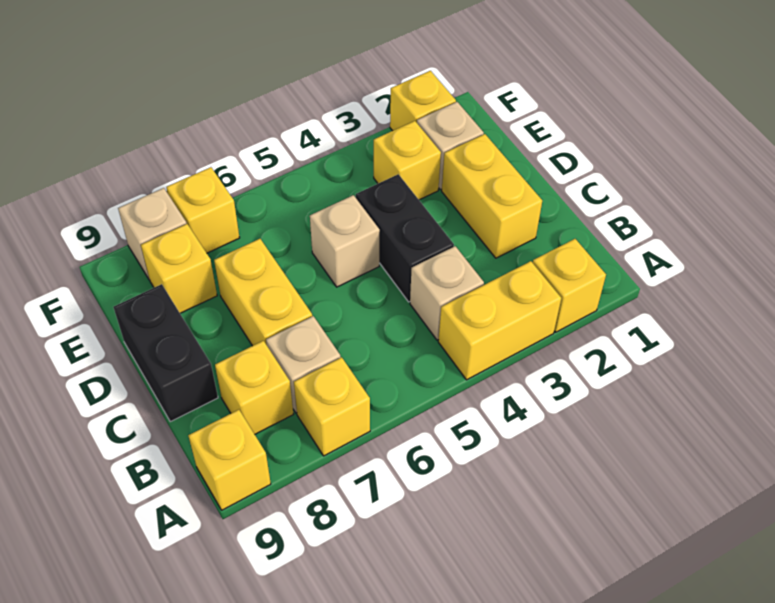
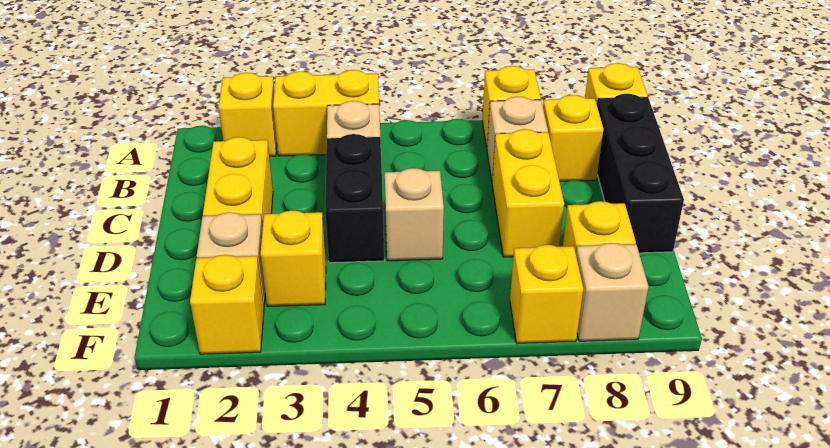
black brick C9:D9 level 1 -> black brick B9:D9 level 1

